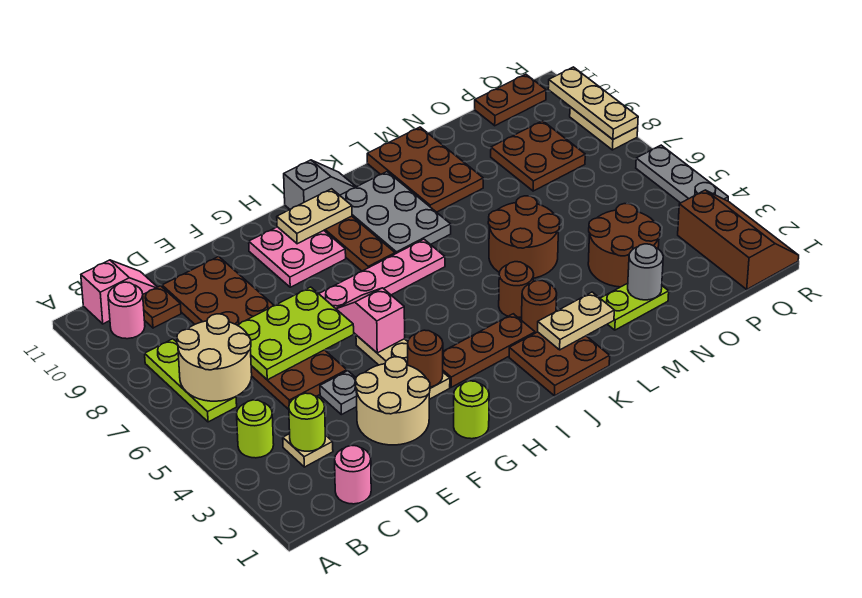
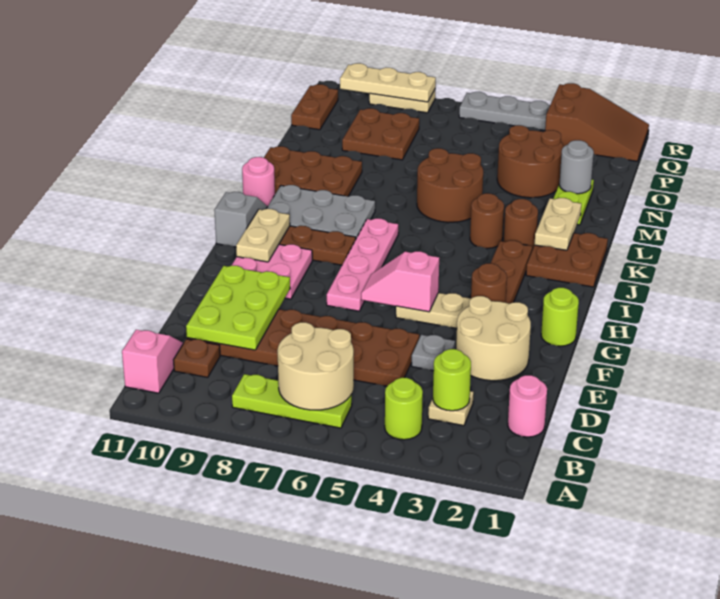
pink round brick B10 level 1 -> pink round brick K11 level 1
lime plate D6:F7 level 2 -> lime plate D9:F10 level 2
brown slope Q1:R3 level 1 top Q -> brown slope Q1:R3 level 1 top 3

